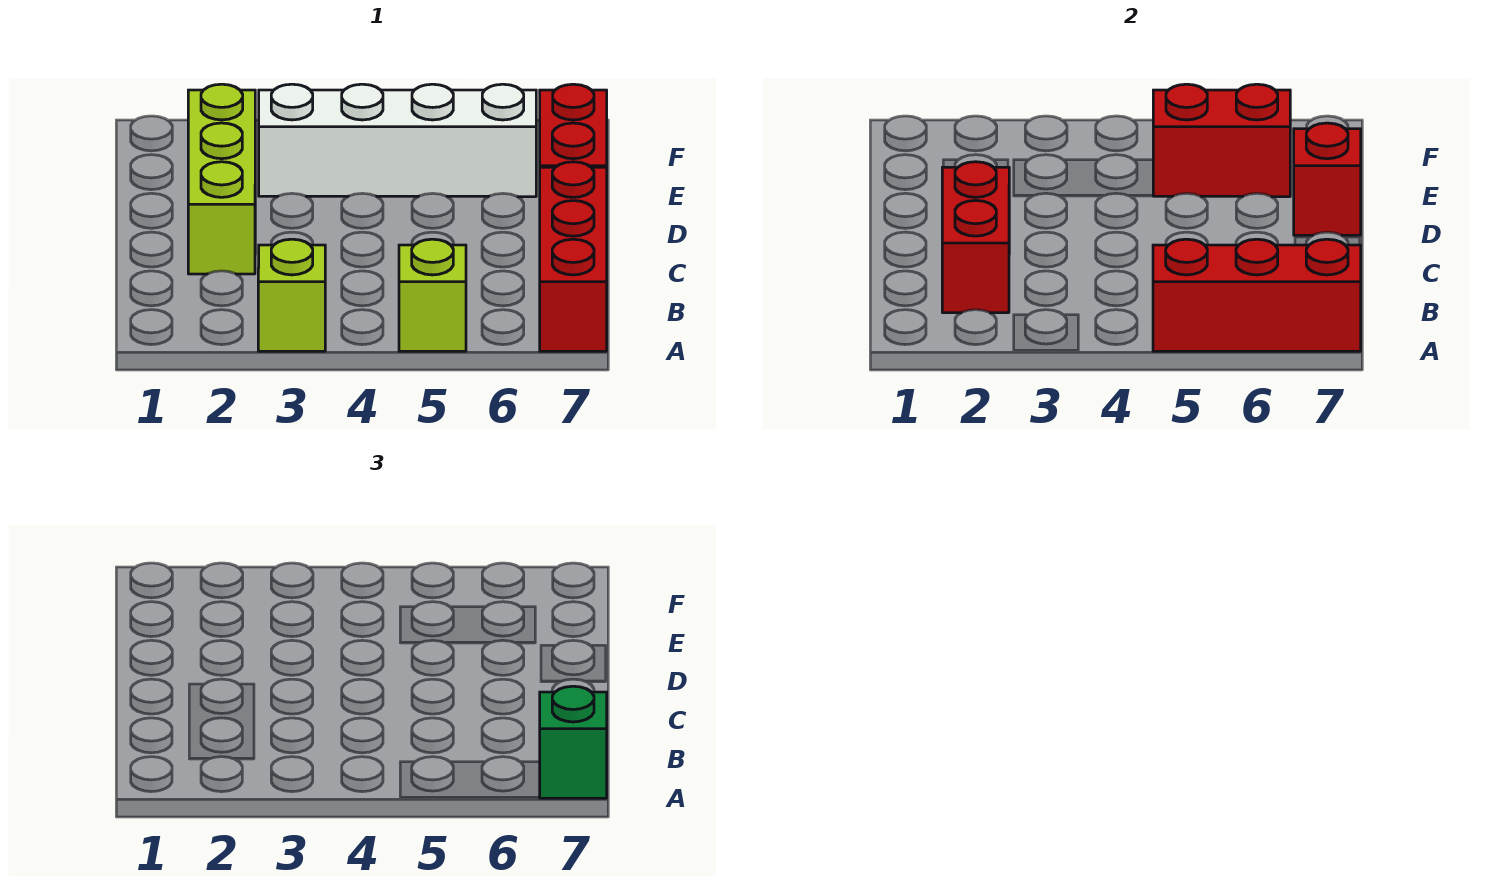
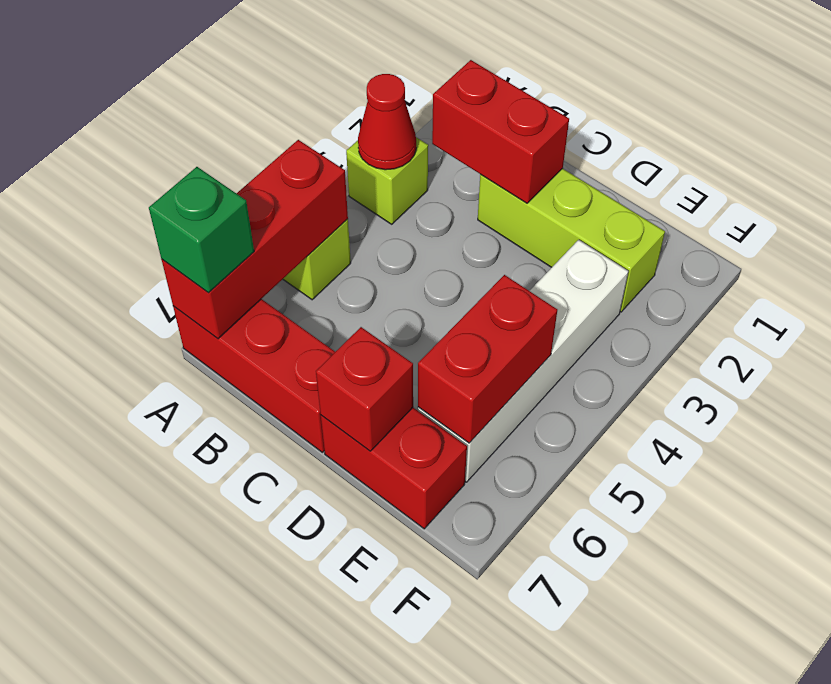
none -> red cone A3 level 2

